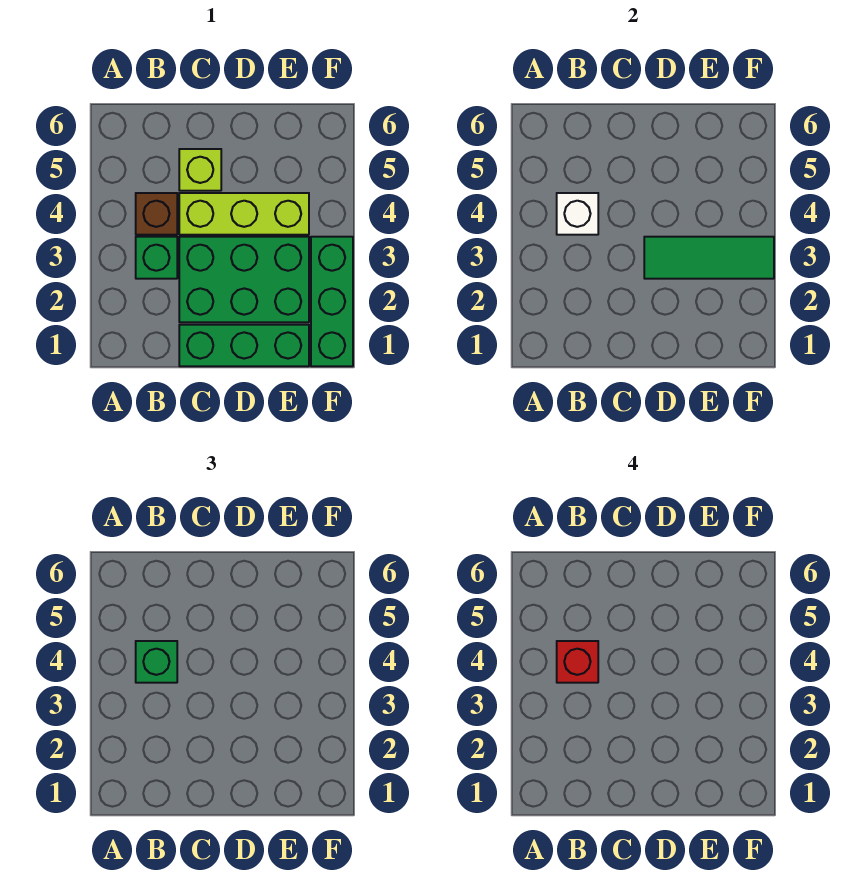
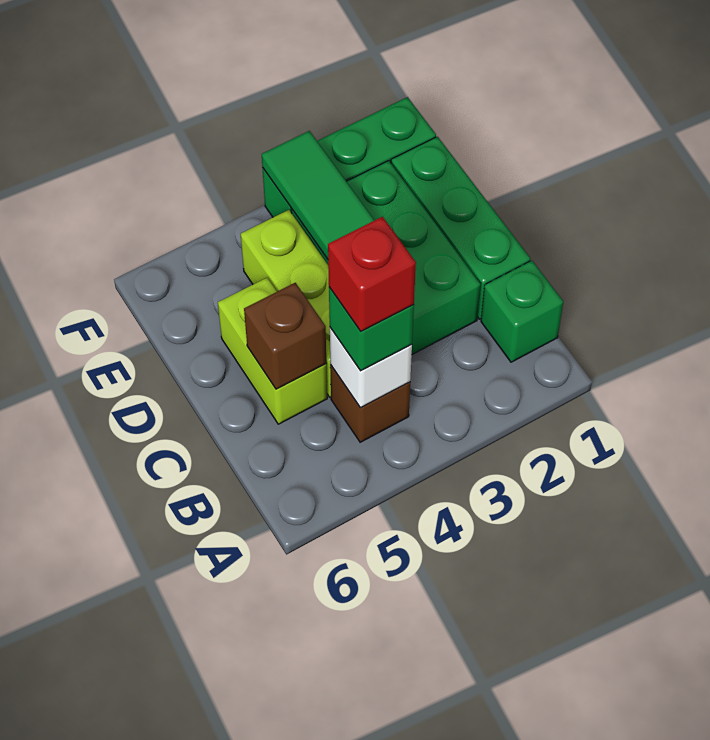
green brick B3 level 1 -> green brick B1 level 1
lime brick C5 level 1 -> lime brick C5:D5 level 1
none -> brown brick C5 level 2

